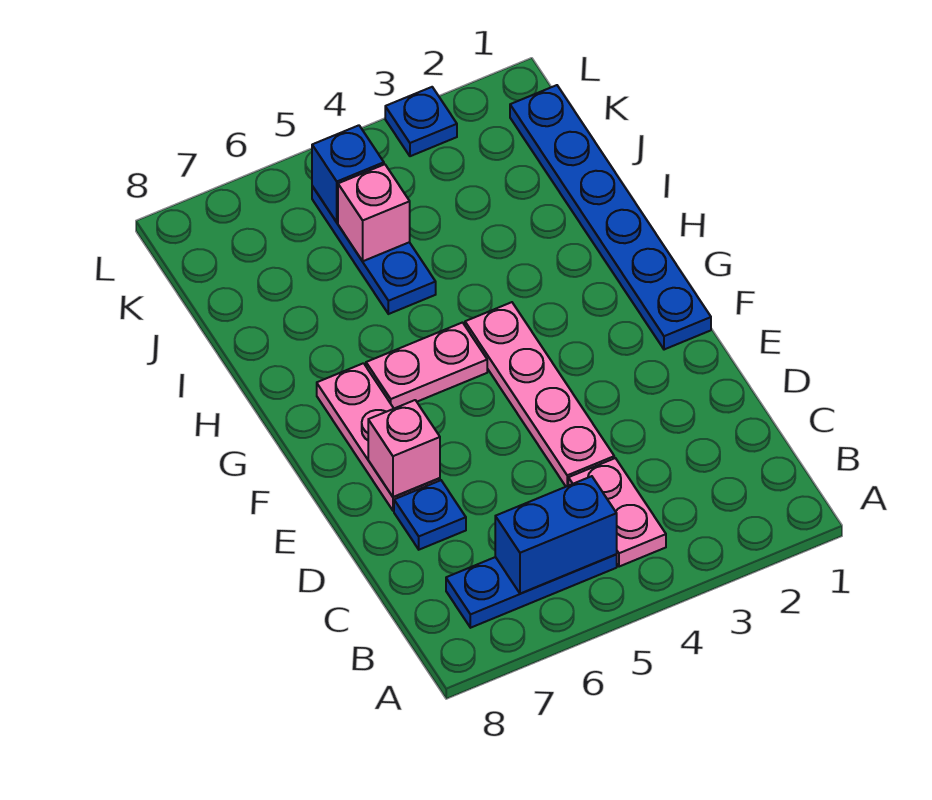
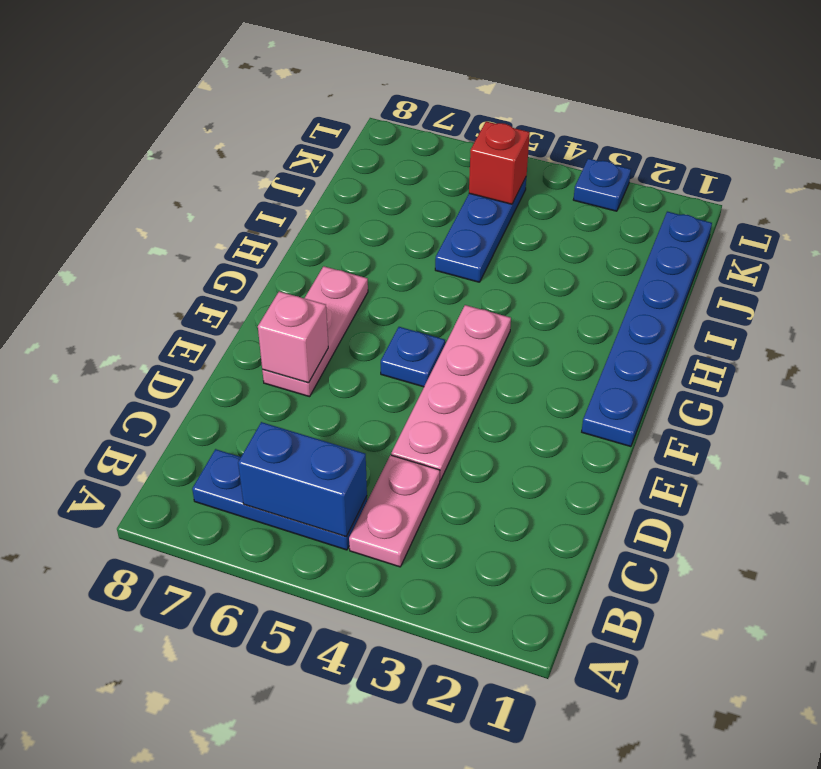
blue plate D7 level 1 -> blue plate F5 level 1
pink plate G5:G6 level 1 -> none
pink brick J5 level 2 -> none
blue brick K5 level 2 -> red brick K5 level 2

